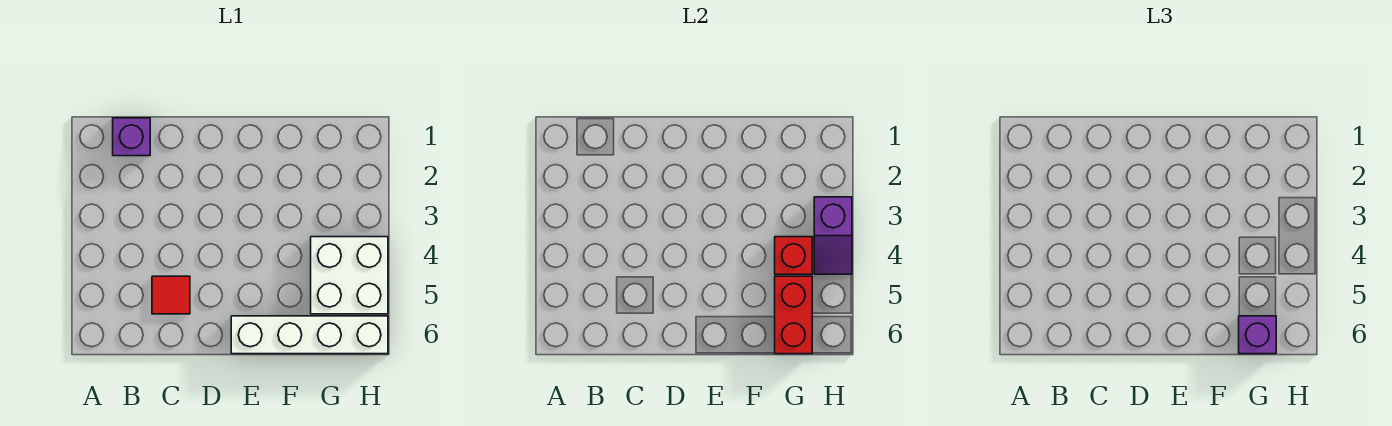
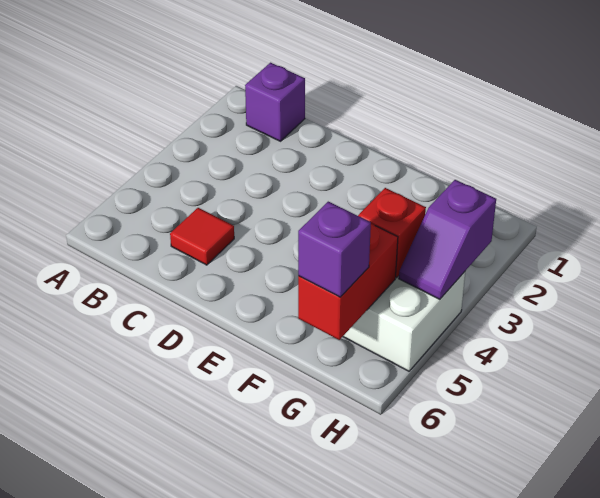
white brick E6:H6 level 1 -> none

